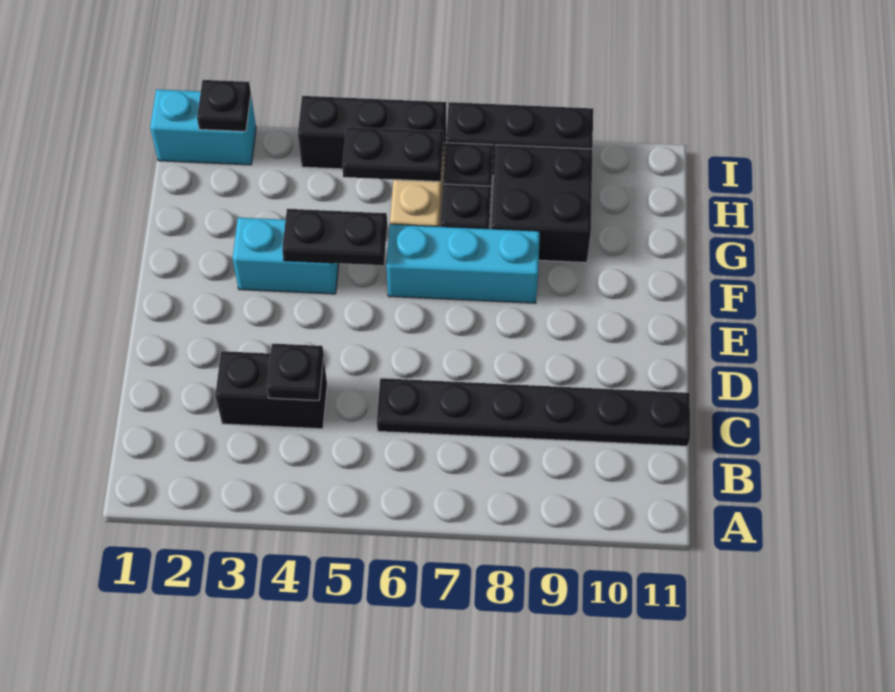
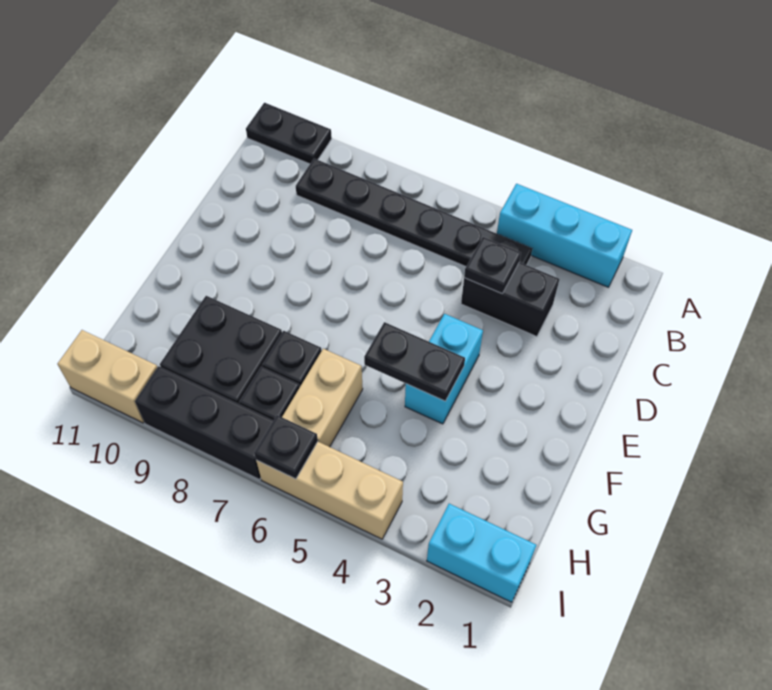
black plate C6:C11 level 1 -> black plate B4:B9 level 1
cyan brick F3:F4 level 1 -> cyan brick E4:F4 level 1
cyan brick F6:F8 level 1 -> cyan brick A2:A4 level 1
black plate H5:H6 level 2 -> black plate A10:A11 level 1
black plate I2 level 2 -> black plate I6 level 2
black brick I4:I6 level 1 -> tan brick I4:I6 level 1
none -> tan brick I10:I11 level 1

